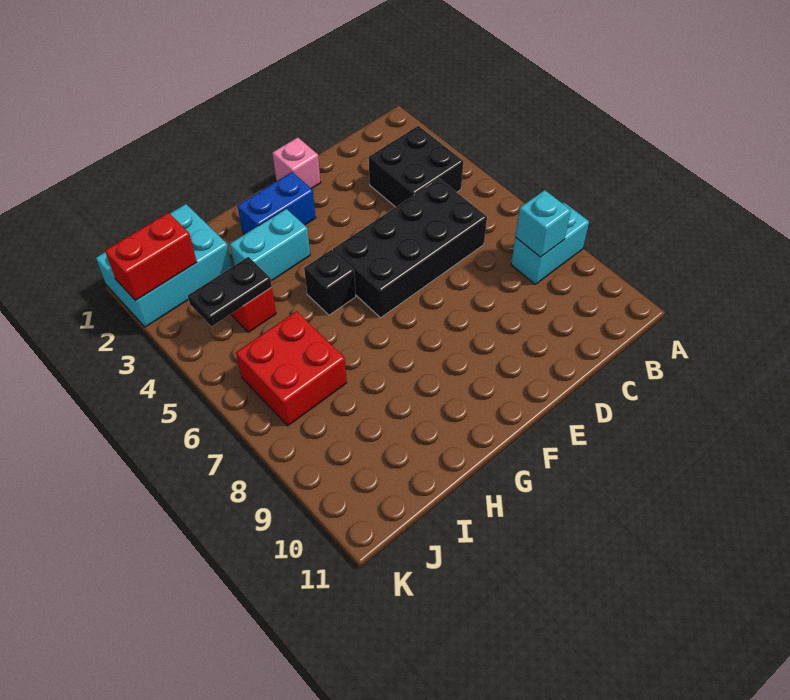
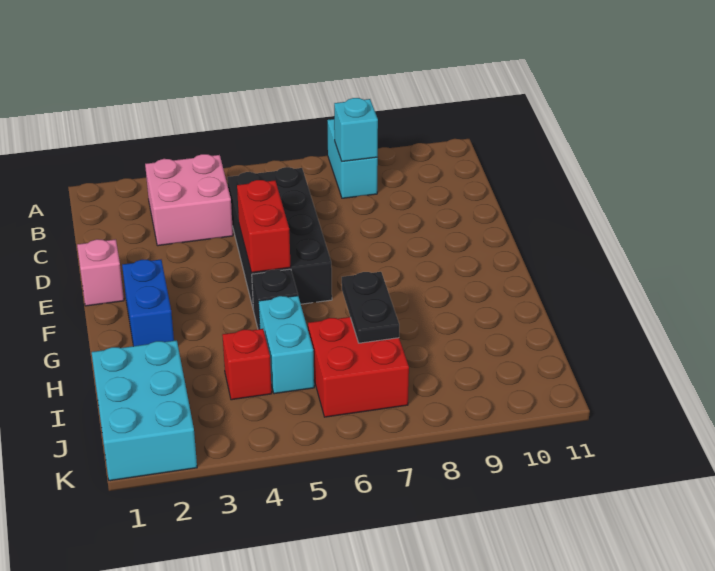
black brick B3:C4 level 1 -> pink brick B3:C4 level 1
cyan brick G3:H3 level 1 -> cyan brick H5:I5 level 1
black plate I4:J4 level 2 -> black plate H7:I7 level 2
red brick J2:K2 level 2 -> red brick E5:F5 level 2

